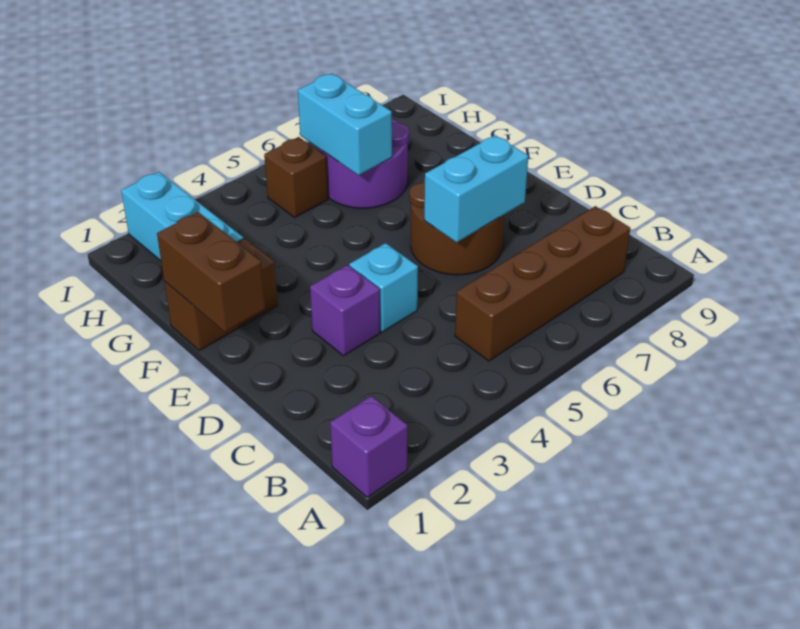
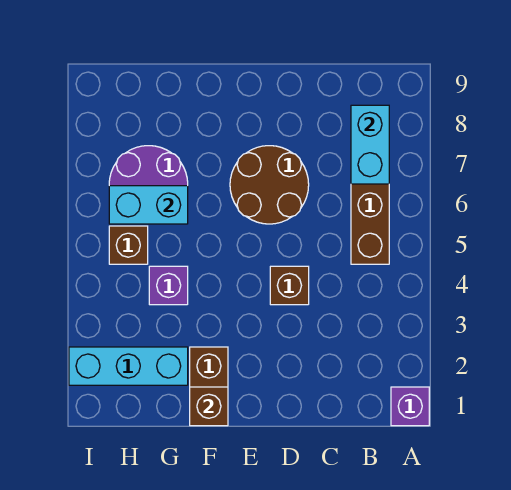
purple brick D3 level 1 -> purple brick G4 level 1
cyan brick D4 level 1 -> brown brick D4 level 1
cyan brick D6:D7 level 2 -> cyan brick B7:B8 level 2
brown brick E1:F1 level 2 -> brown brick F1 level 2

